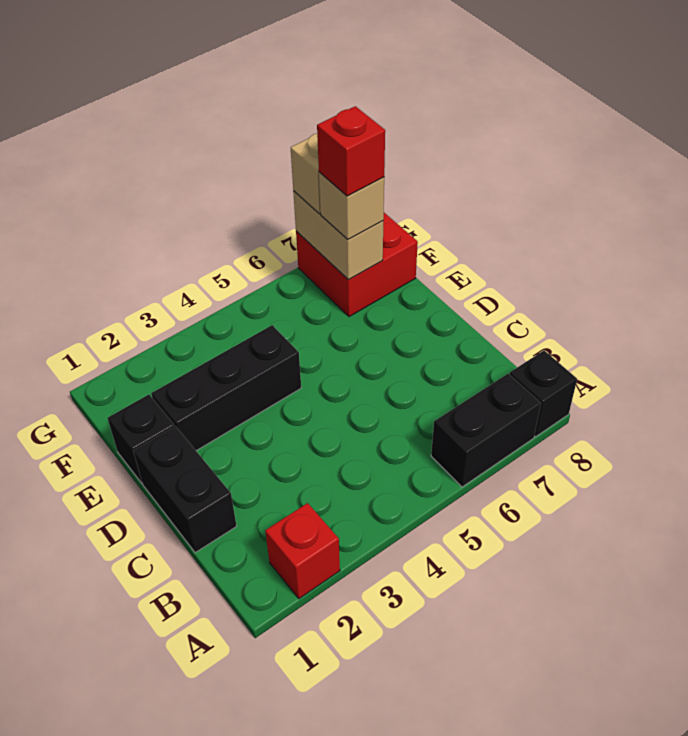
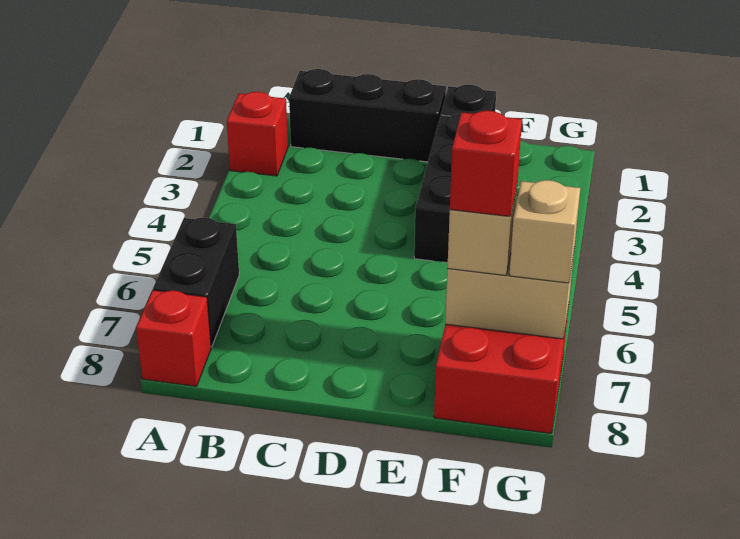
black brick A8 level 1 -> red brick A8 level 1
black brick C1:D1 level 1 -> black brick B1:D1 level 1

